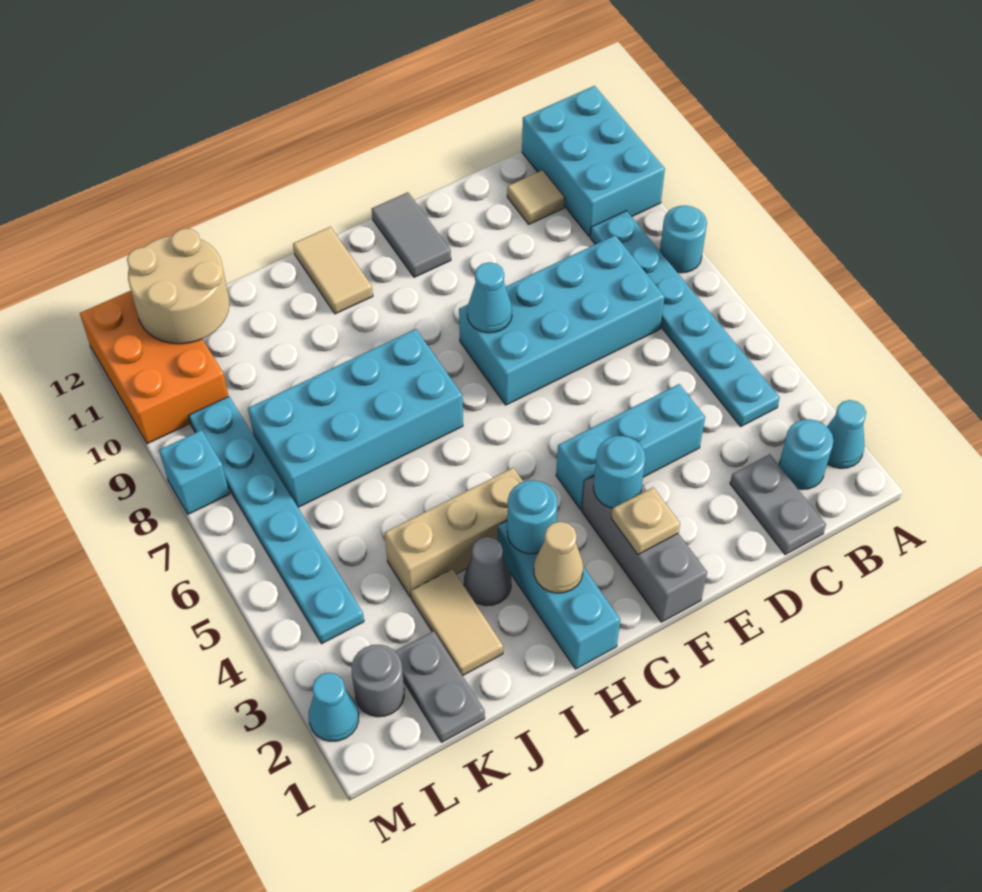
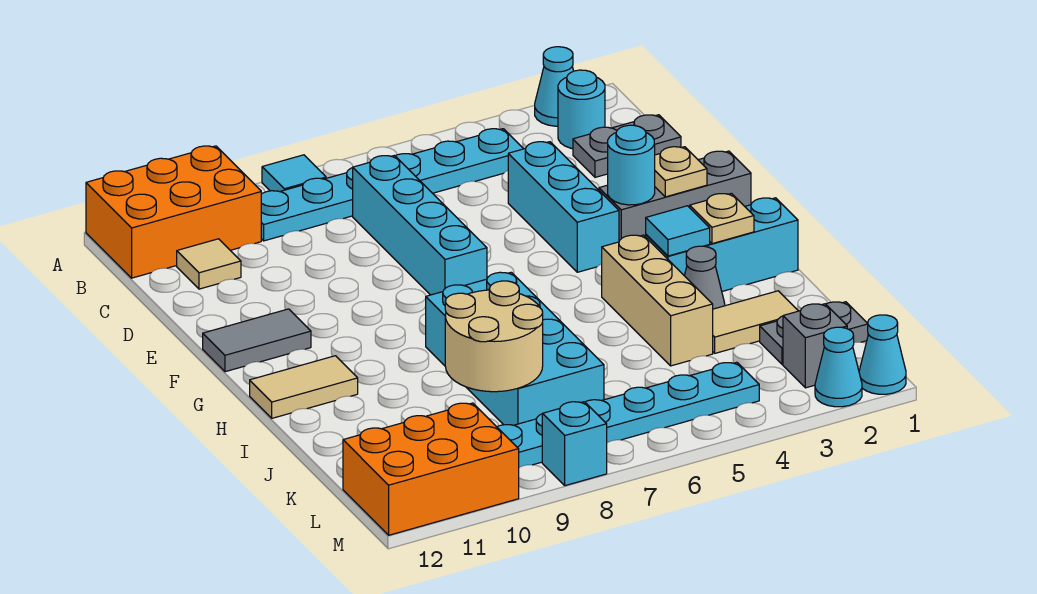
cyan round brick A8 level 1 -> cyan tile A8 level 1
cyan brick A10:B12 level 1 -> orange brick A10:B12 level 1
cyan brick C7:F8 level 1 -> cyan brick C7:F7 level 1
cyan cone F8 level 2 -> cyan cone M1 level 1
tan cone H2 level 2 -> tan plate H2 level 2
cyan round brick H3 level 2 -> cyan tile H3 level 2
tan round brick K11:L12 level 2 -> tan round brick J8:K9 level 2
grey round brick L2 level 1 -> grey brick L2 level 1

